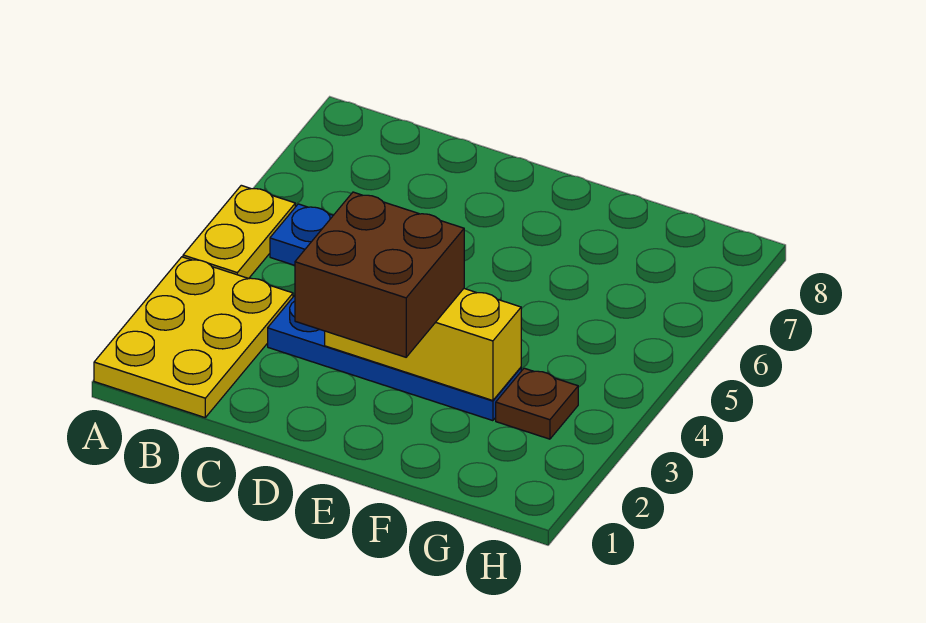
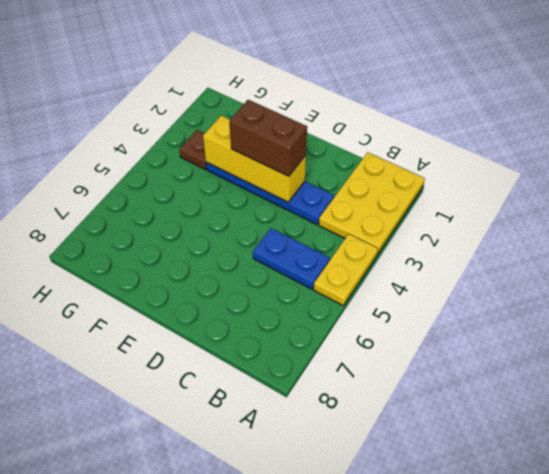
brown brick D2:E3 level 3 -> brown brick D3:E3 level 3

